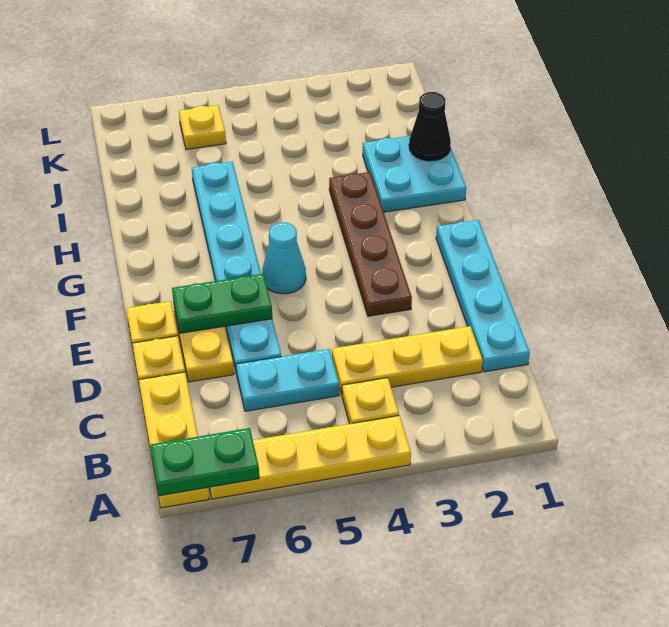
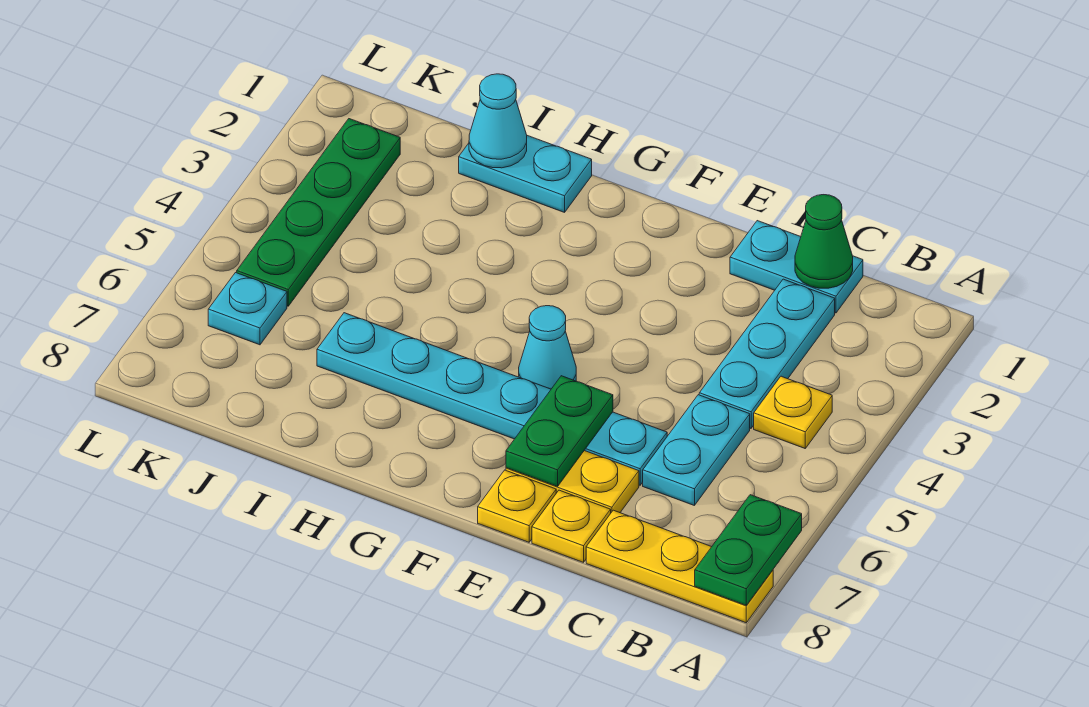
yellow plate A4:A7 level 1 -> none
cyan plate C1:F1 level 1 -> cyan plate C1:D1 level 1
none -> green cone C1 level 2
yellow plate C2:C4 level 1 -> cyan plate C2:C4 level 1
brown plate E3:H3 level 1 -> none
cyan plate H1:I2 level 1 -> cyan plate H1:I1 level 1
black cone I1 level 2 -> cyan cone I1 level 2
none -> green plate K2:K5 level 1
yellow plate K6 level 1 -> cyan plate K6 level 1

